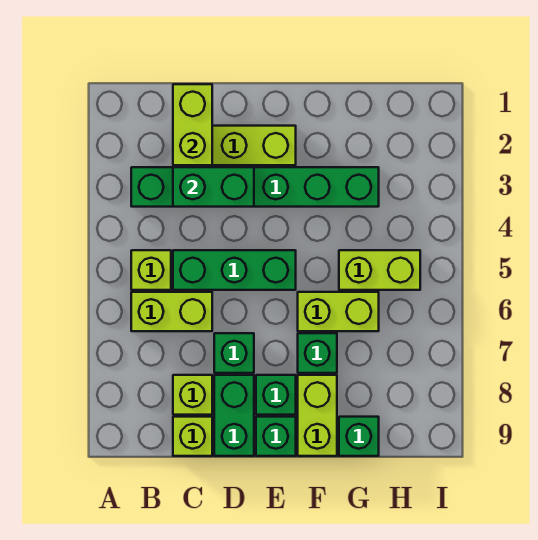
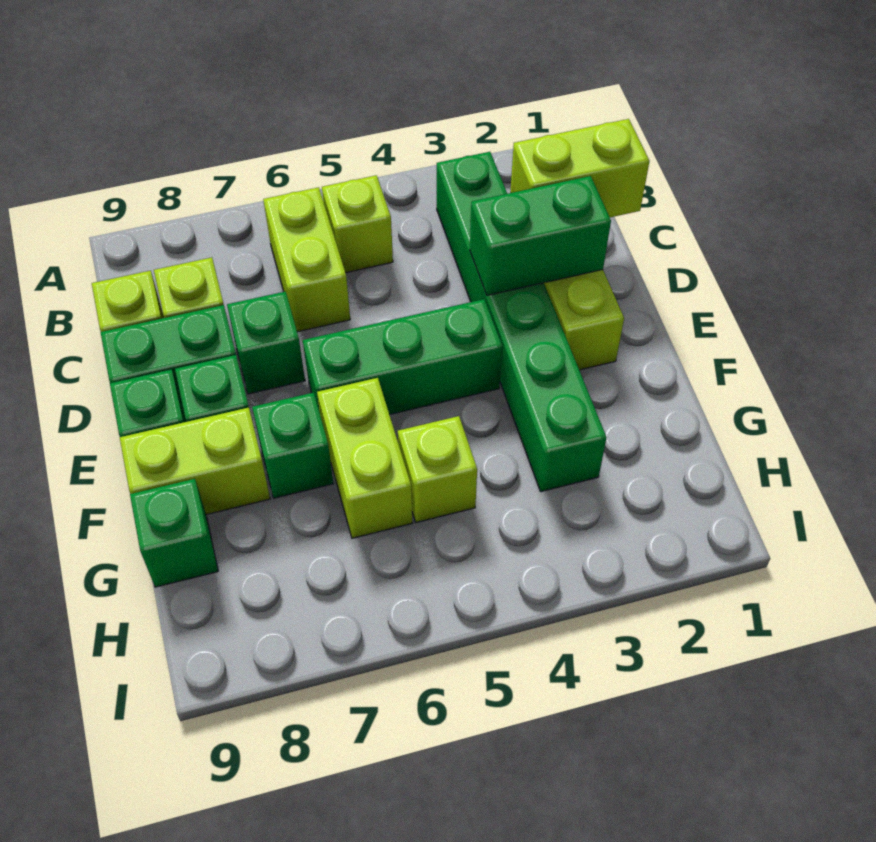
green brick C3:D3 level 2 -> green brick D2:D3 level 2
green brick C5:E5 level 1 -> green brick E4:E6 level 1
lime brick G5:H5 level 1 -> lime brick G5 level 1

